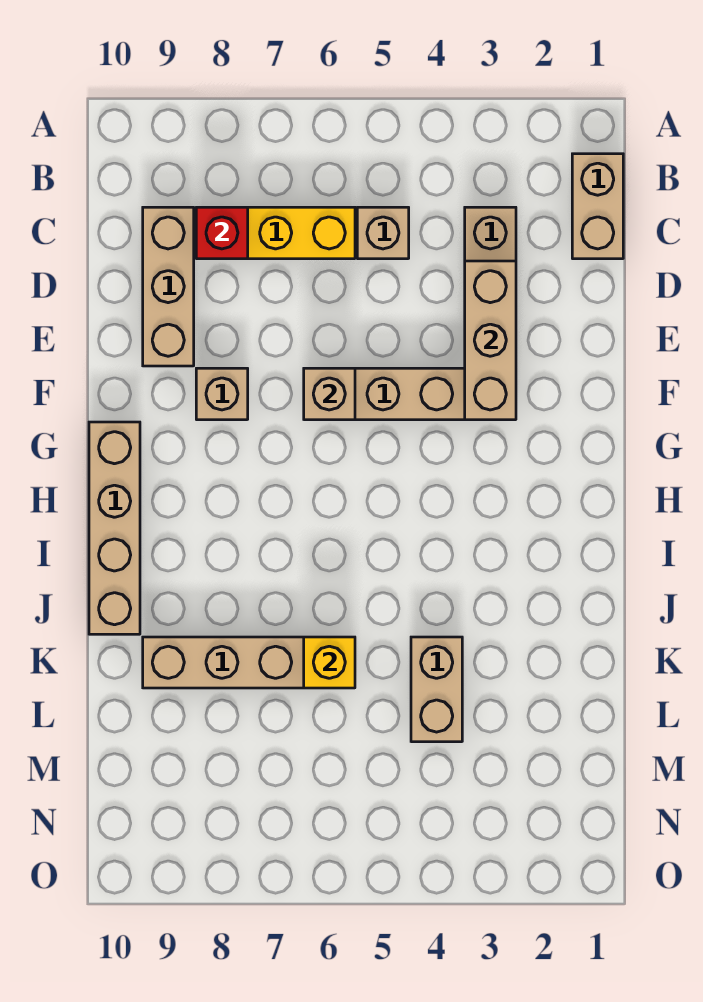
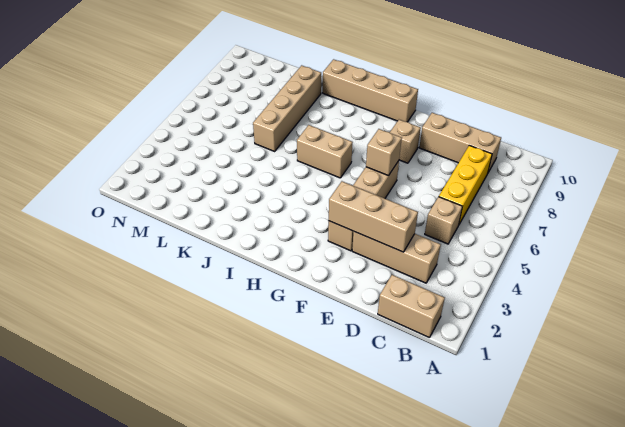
red brick C8 level 2 -> none
tan brick K4:L4 level 1 -> tan brick H6:I6 level 1
yellow brick K6 level 2 -> none

